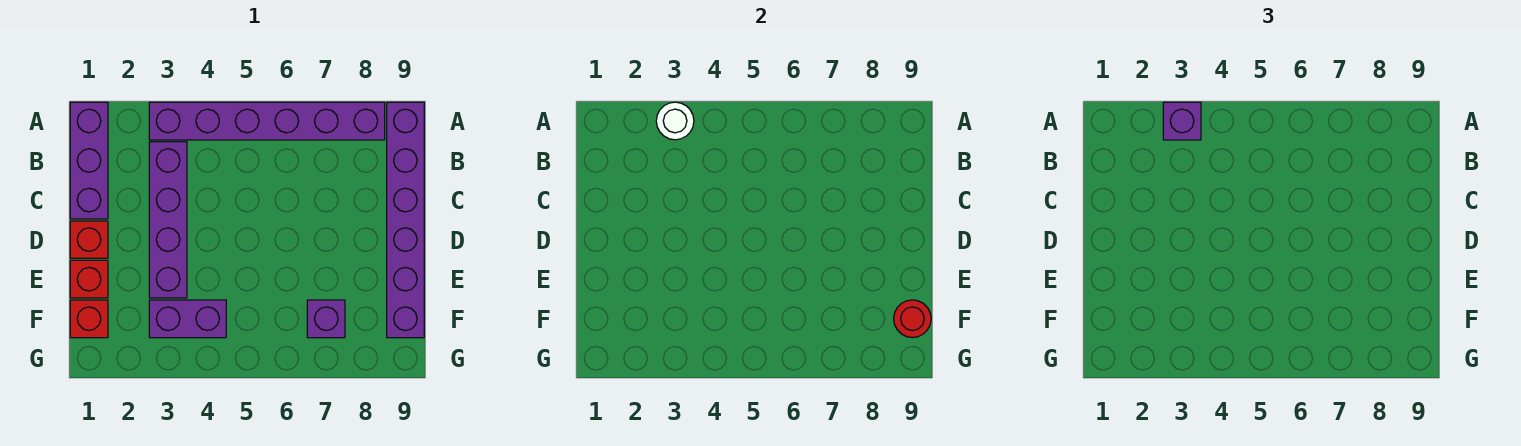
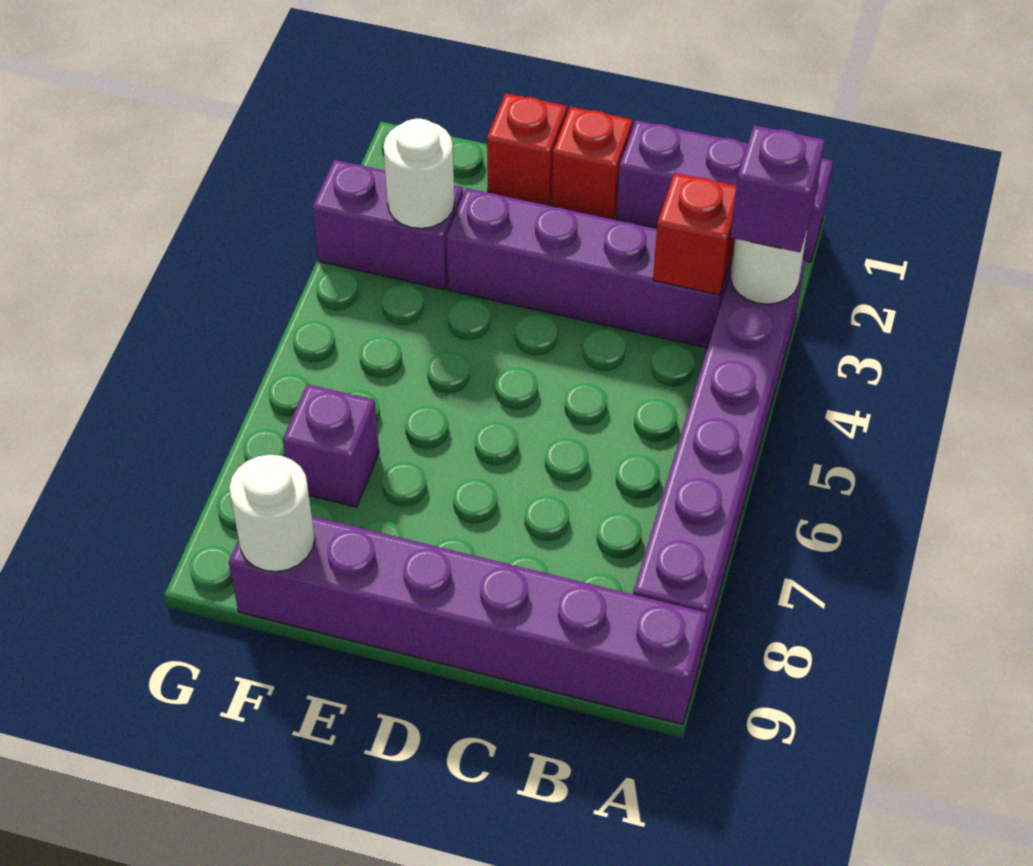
red brick F1 level 1 -> red brick B3 level 2
purple brick F3:F4 level 1 -> purple brick F3:G3 level 1
none -> white round brick F3 level 2
red round brick F9 level 2 -> white round brick F9 level 2

